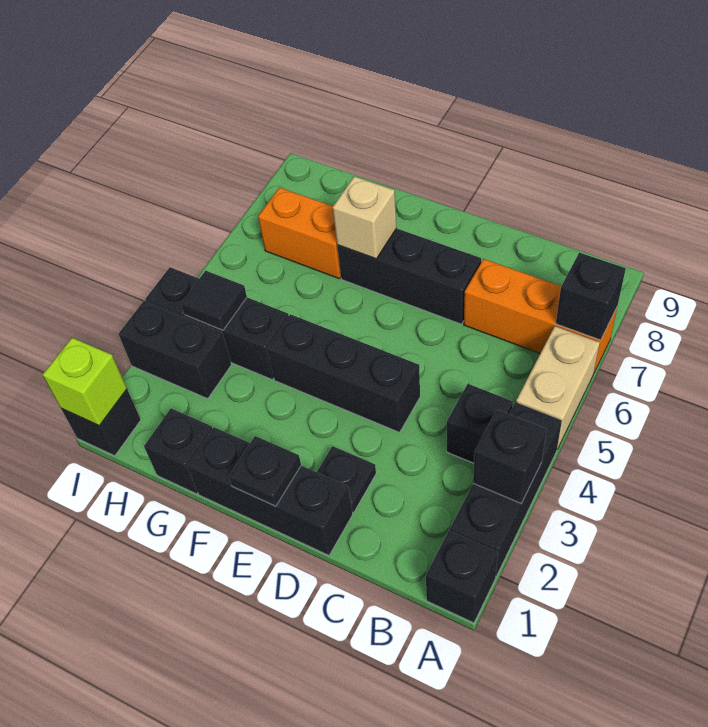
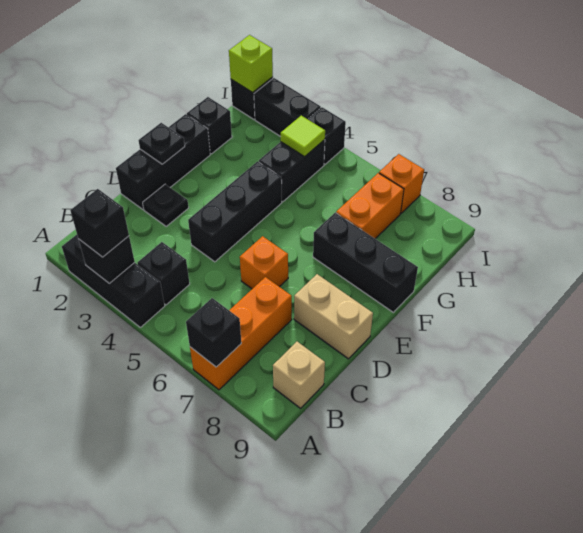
black brick A1 level 1 -> black brick A3 level 3
tan brick A5:A6 level 1 -> tan brick D8:D9 level 1
none -> orange brick D6 level 1
black brick D7:F7 level 1 -> black brick F7:F9 level 1
tan brick F7 level 2 -> tan brick B9 level 1
black brick H3:I3 level 1 -> black brick I2:I3 level 1
black tile H4 level 2 -> lime tile H4 level 2
none -> orange brick I7 level 1

